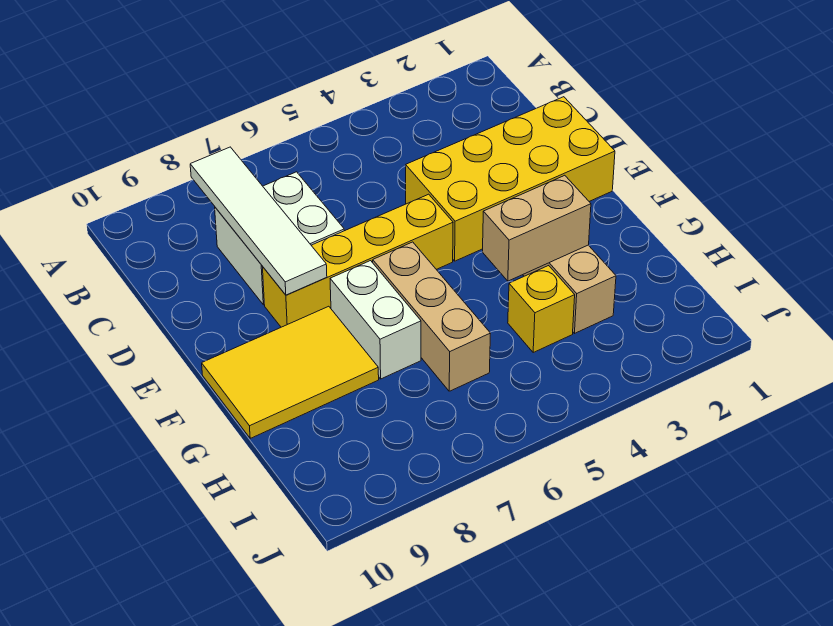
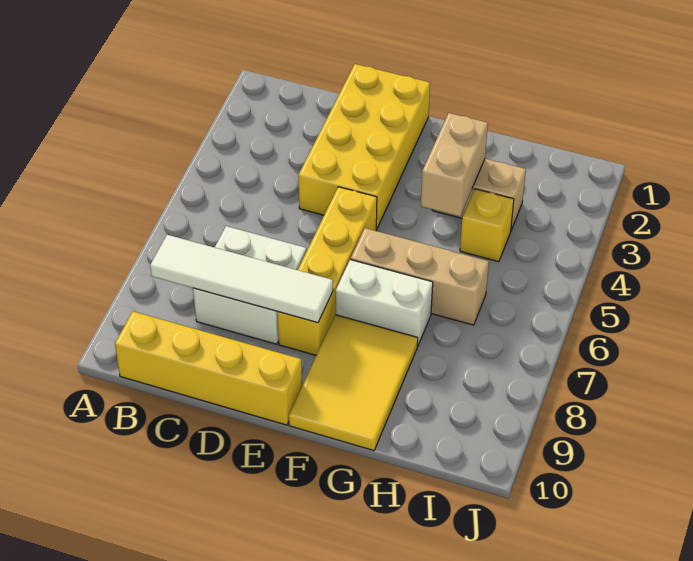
none -> yellow brick B10:E10 level 1

